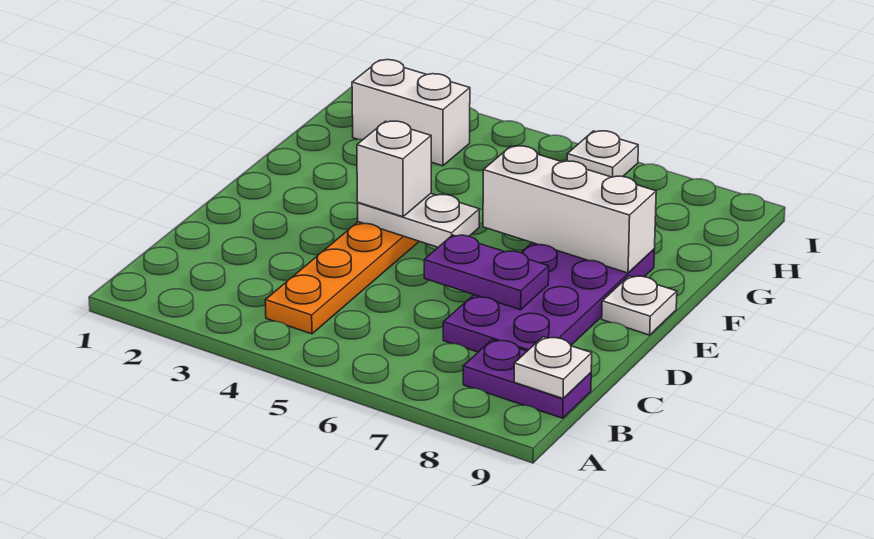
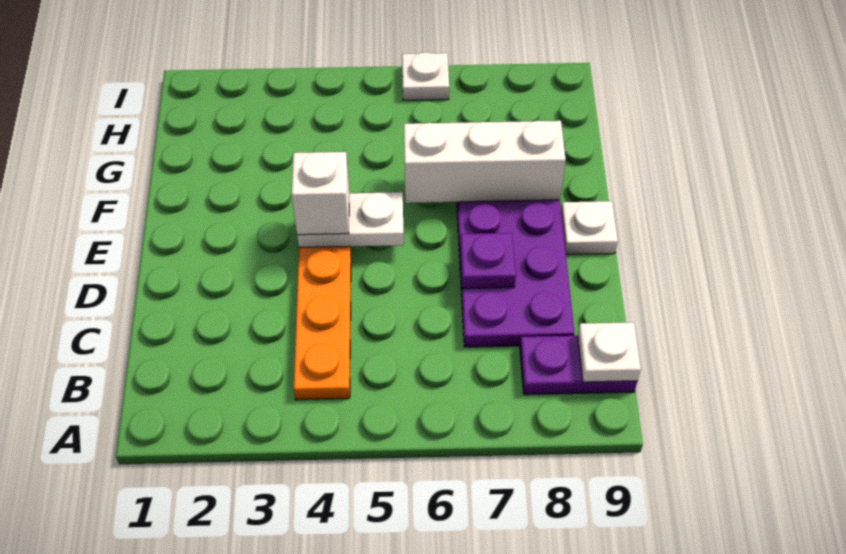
purple plate D6:D7 level 2 -> purple plate D7 level 2
white brick H2:H3 level 1 -> none

